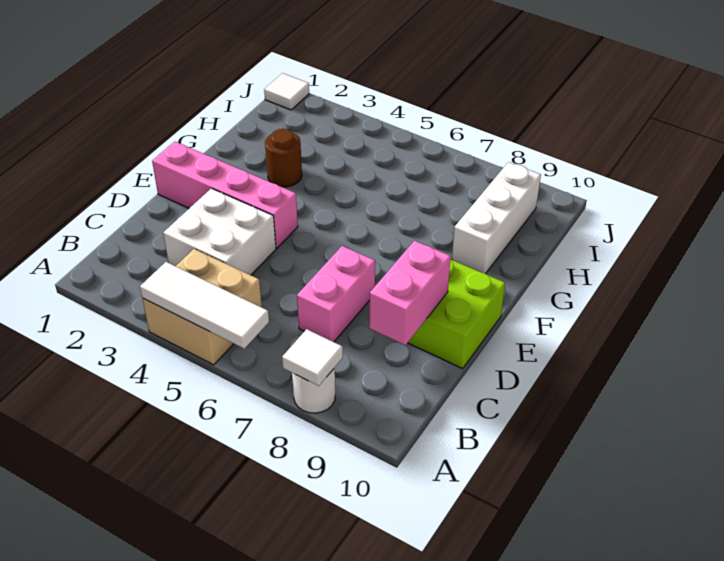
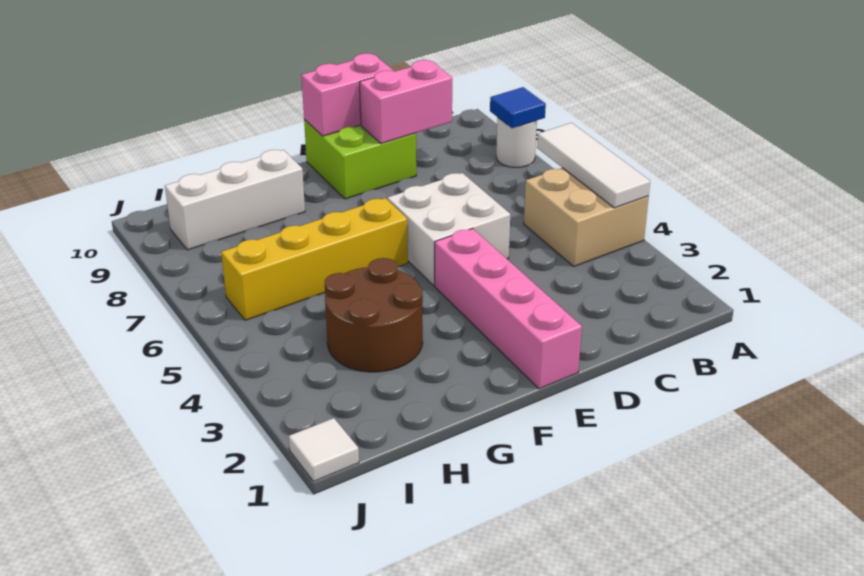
white tile A8 level 2 -> blue tile A8 level 2
white brick C3:D4 level 1 -> white brick D5:E6 level 1
pink brick C7:D7 level 1 -> pink brick D10:E10 level 2
none -> yellow brick F6:I6 level 1
brown round brick G3 level 1 -> brown round brick G3:H4 level 1

